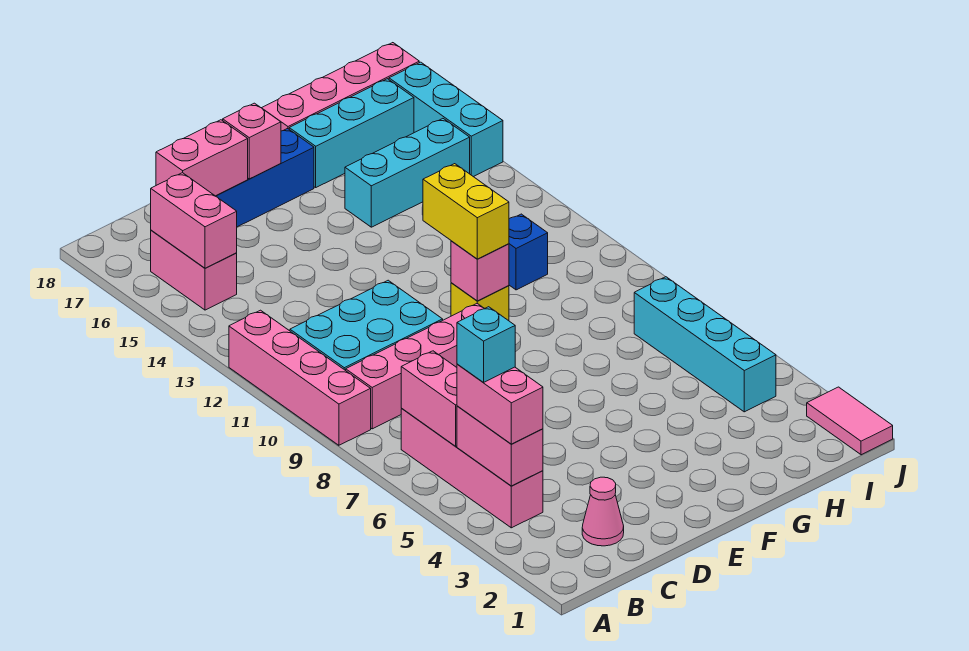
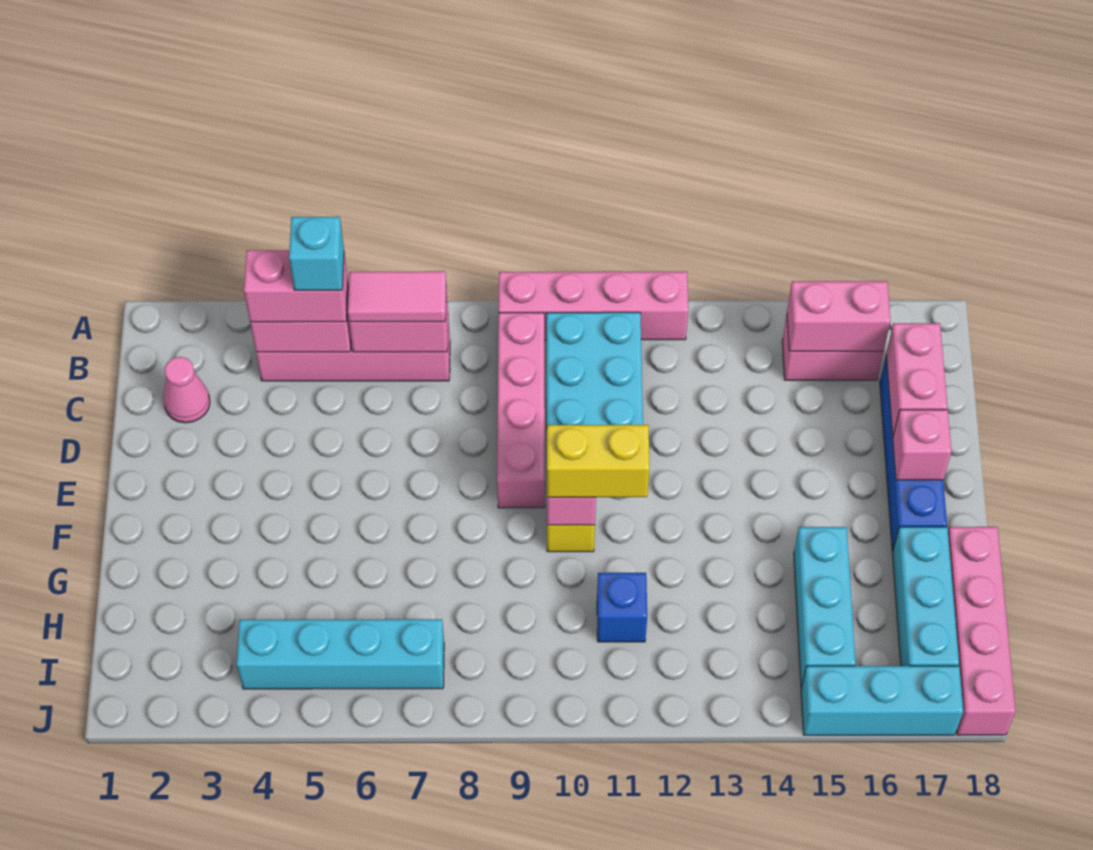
pink tile J1:J2 level 1 -> pink tile B6:B7 level 3

